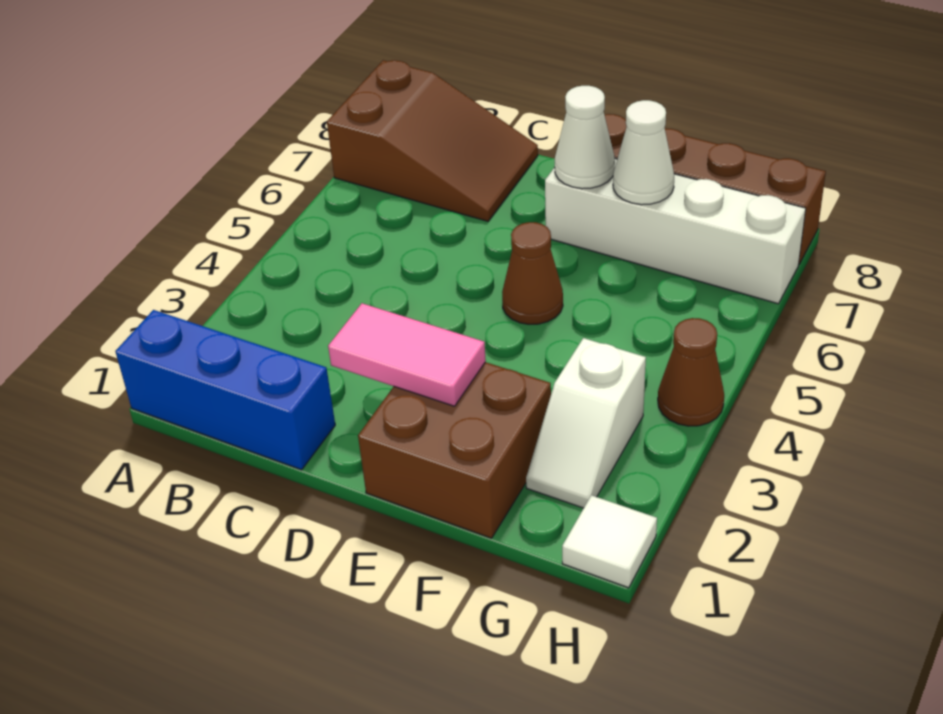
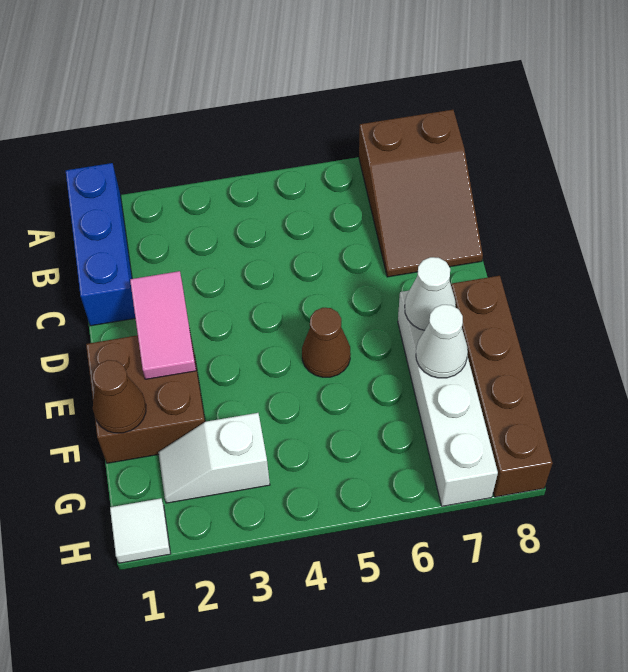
brown cone H4 level 1 -> brown cone F1 level 2

